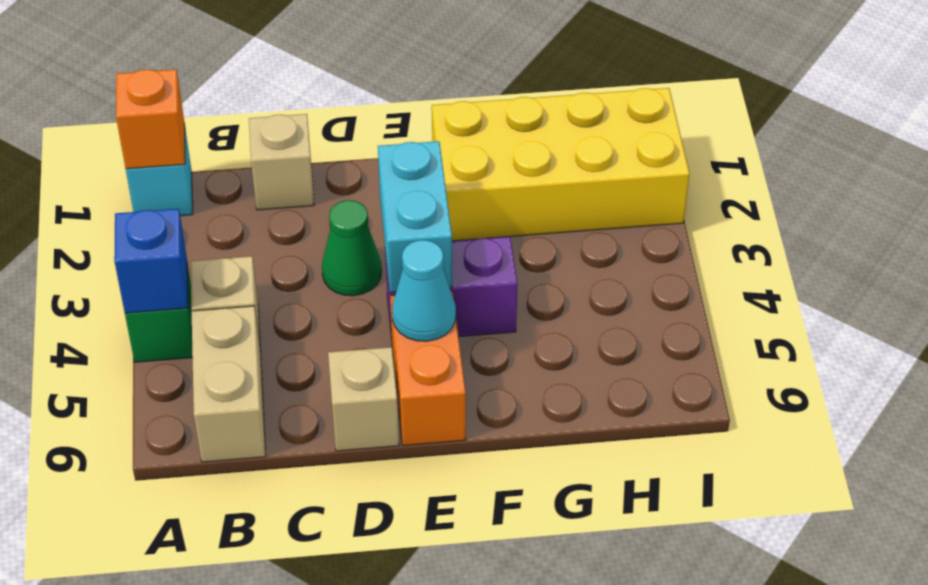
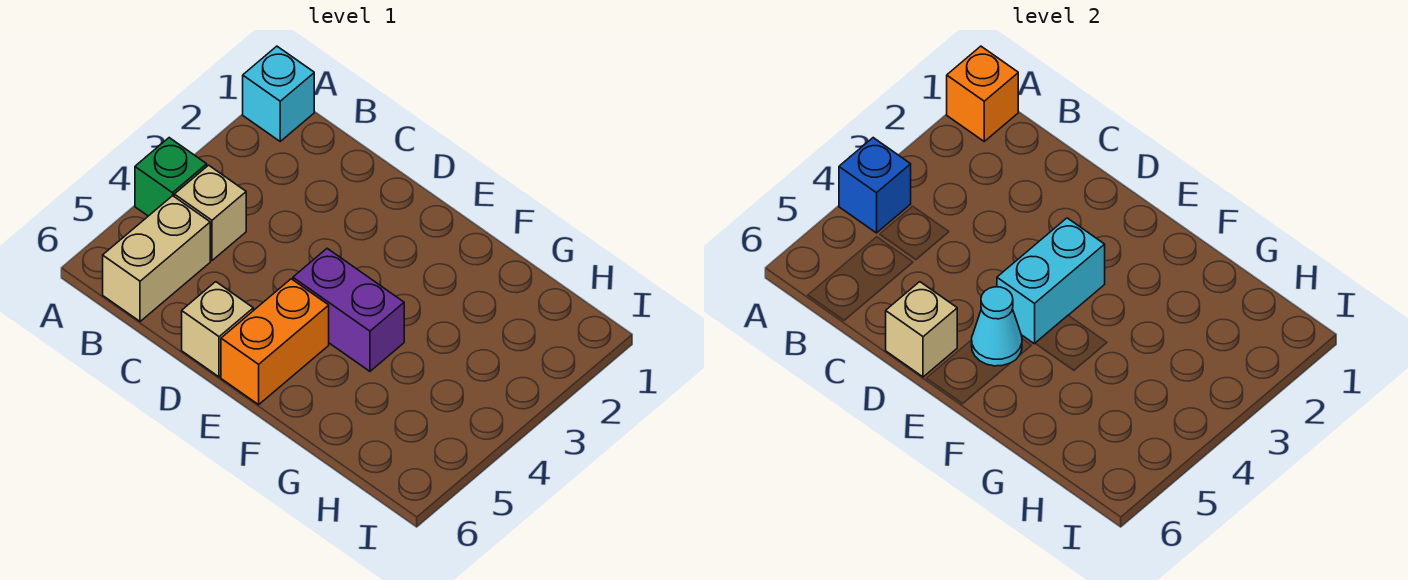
tan brick C1 level 1 -> tan brick D6 level 2
green cone D3 level 1 -> none
yellow brick F1:I2 level 1 -> none

